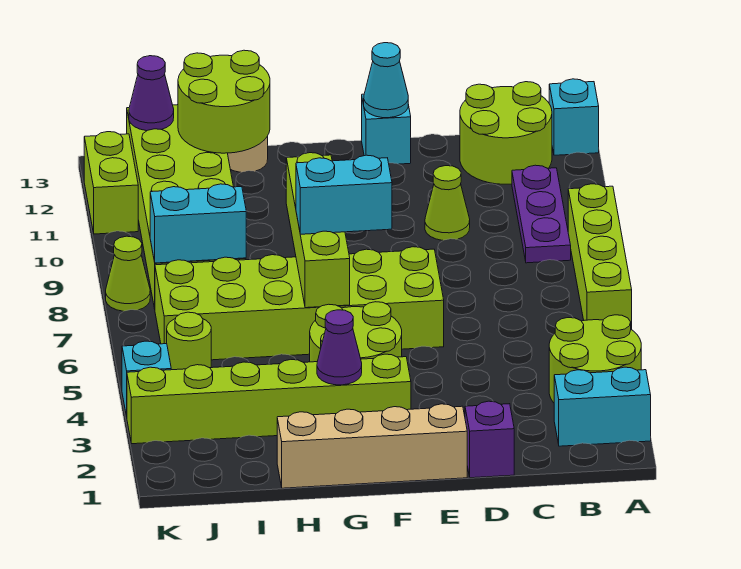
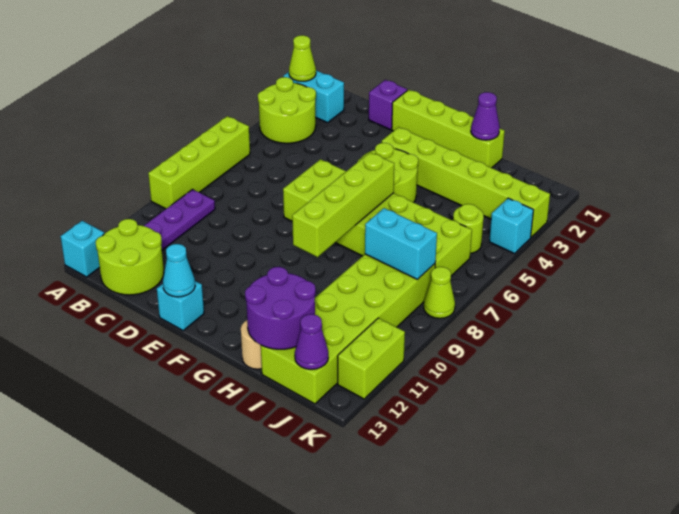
lime cone D10 level 1 -> lime cone A2 level 2
tan brick E1:H1 level 1 -> lime brick E1:H1 level 1
cyan brick F7:G7 level 3 -> none
purple cone G3 level 2 -> purple cone H1 level 2
lime round brick H12:I13 level 2 -> purple round brick H12:I13 level 2

